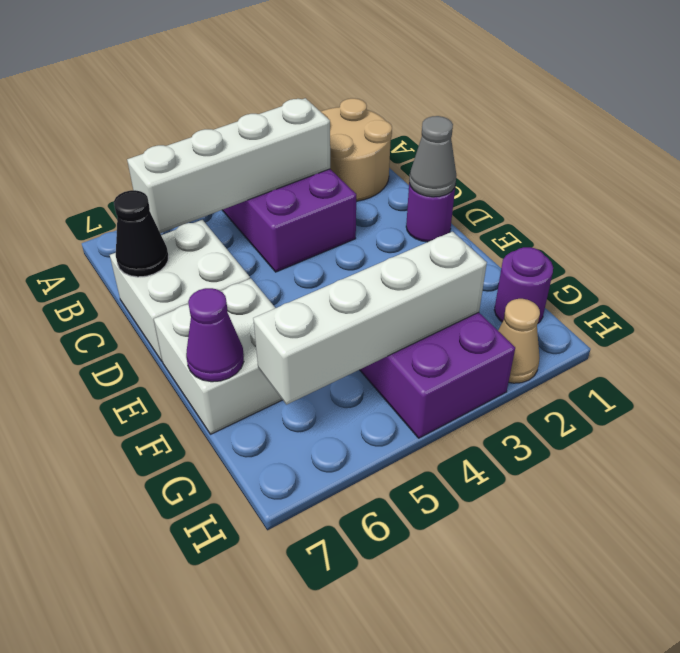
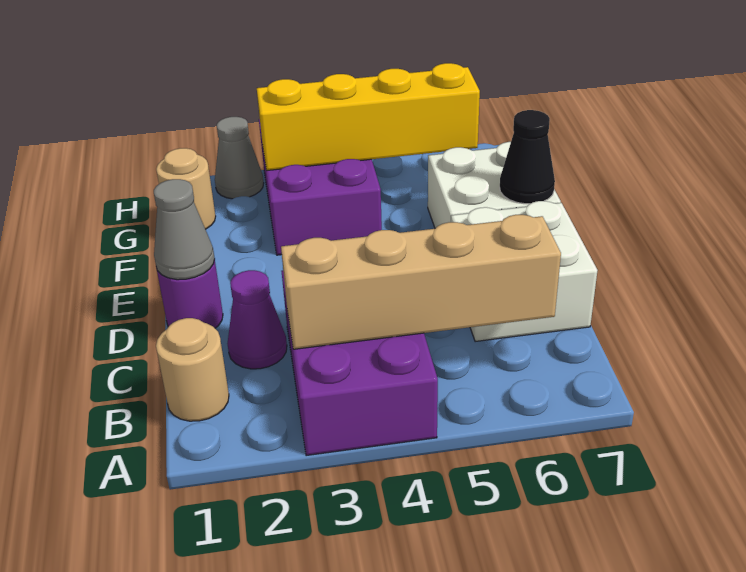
tan round brick A1:B2 level 1 -> tan round brick B1 level 1
white brick B3:B6 level 2 -> tan brick B3:B6 level 2
black cone C7 level 2 -> black cone E7 level 2
purple cone F7 level 2 -> purple cone C2 level 1
purple round brick G1 level 1 -> tan round brick G1 level 1
white brick G3:G6 level 2 -> yellow brick G3:G6 level 2
tan cone H2 level 1 -> grey cone H2 level 1

